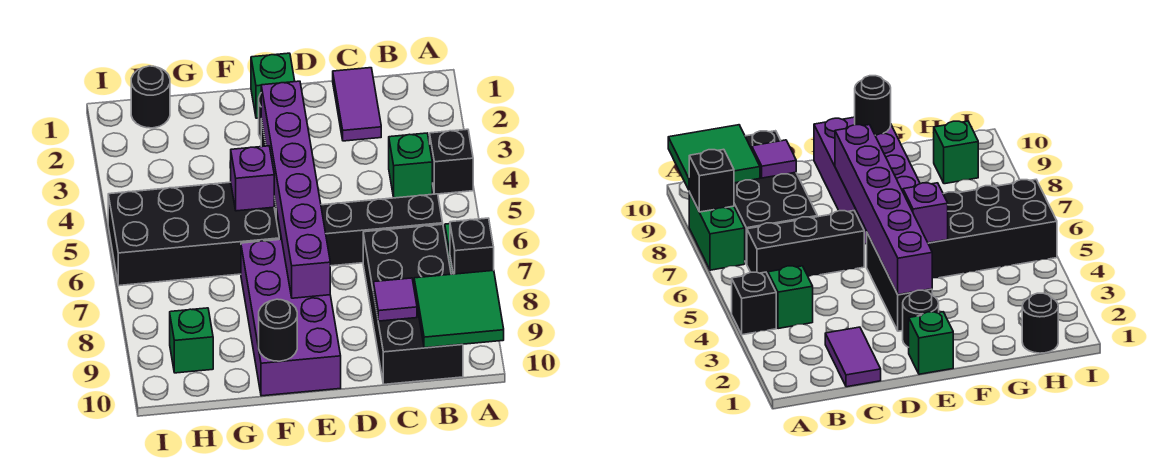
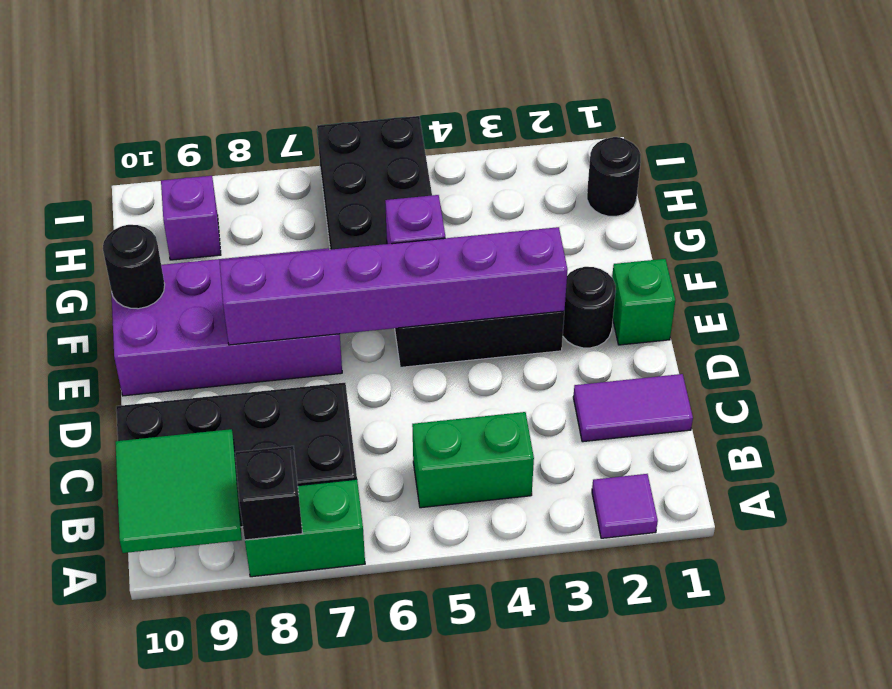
black brick A4 level 1 -> none
green brick B4 level 1 -> green brick B4:B5 level 1
black brick B6:D6 level 1 -> none
purple tile C9 level 2 -> purple tile A2 level 1
green brick H9 level 1 -> purple brick H9 level 1

